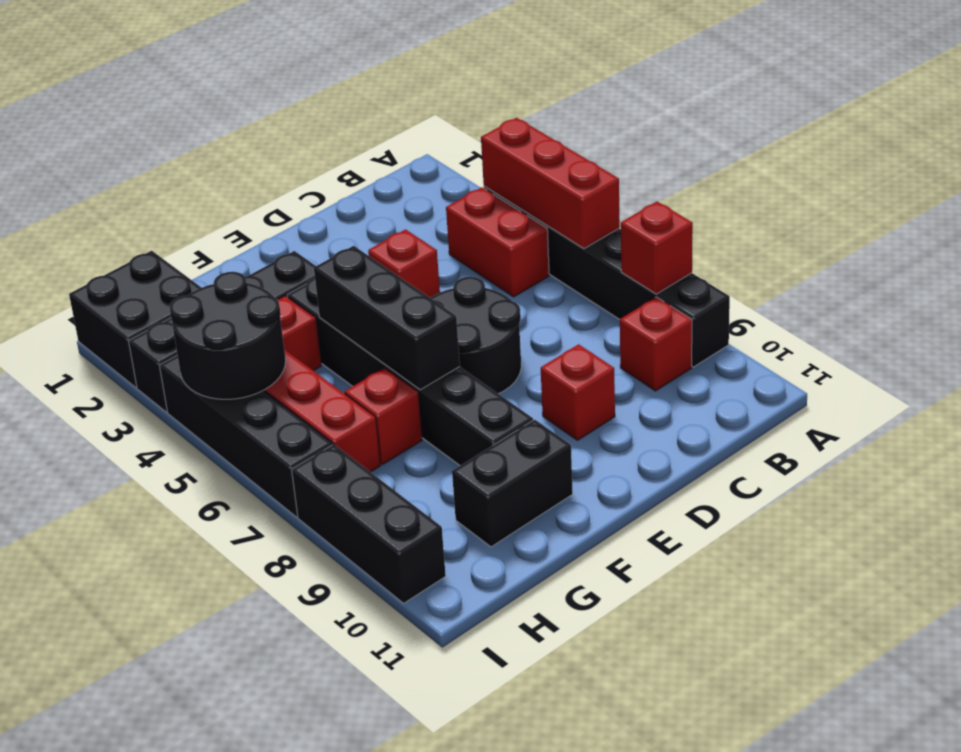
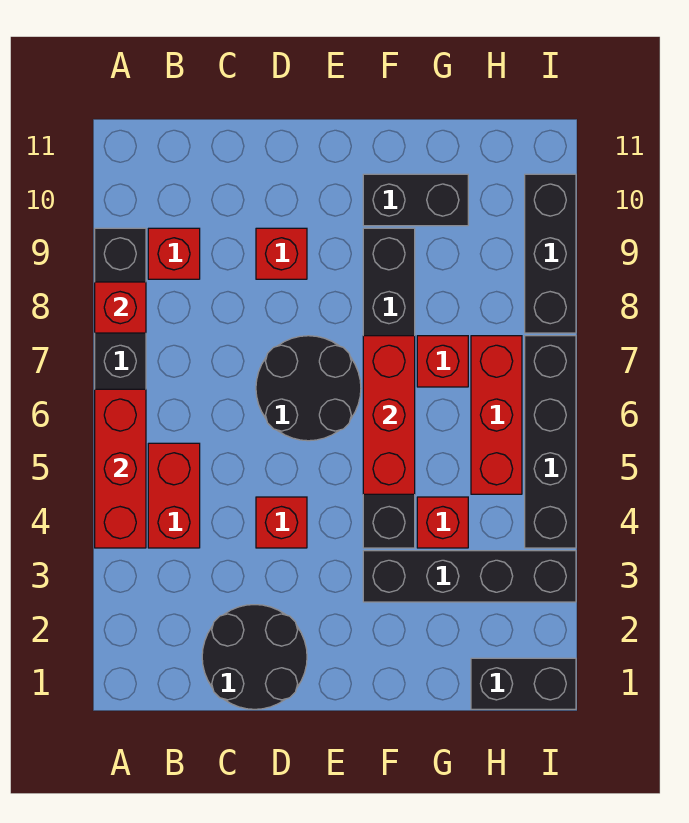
black brick F5:F7 level 2 -> red brick F5:F7 level 2
black brick H1:I2 level 1 -> black brick H1:I1 level 1
black round brick H4:I5 level 2 -> black round brick C1:D2 level 1

